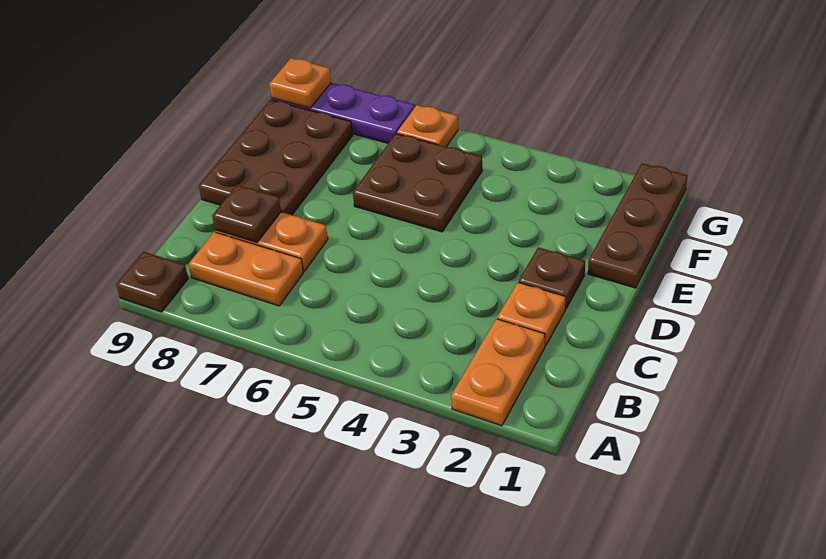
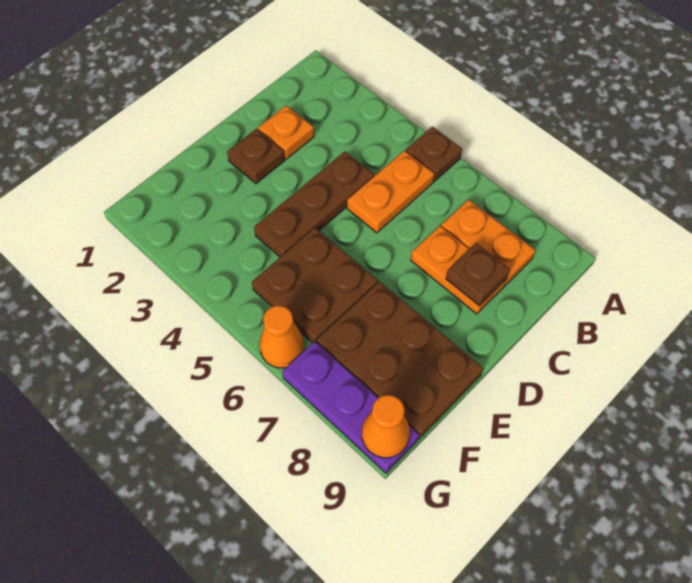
orange plate A2:B2 level 1 -> orange plate B5:C5 level 1
brown plate A9 level 1 -> brown plate A5 level 1
brown plate D8:F9 level 1 -> brown plate E7:F9 level 1
brown plate E1:G1 level 1 -> brown plate C4:E4 level 1
orange plate G6 level 1 -> orange cone G6 level 1
orange plate G9 level 2 -> orange cone G9 level 2

